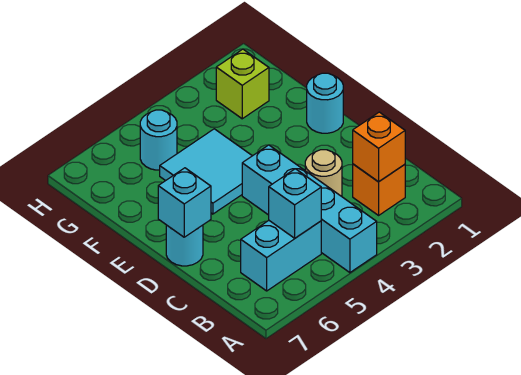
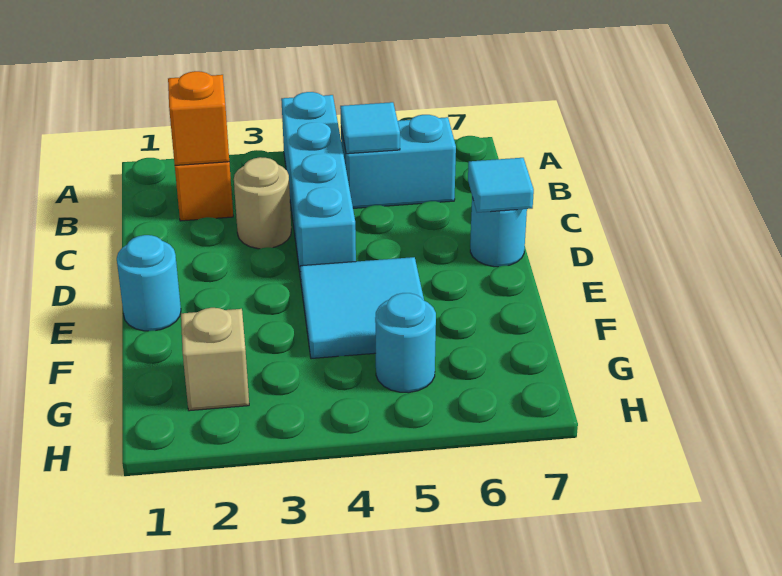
cyan brick B5 level 2 -> cyan tile B5 level 2
cyan brick D7 level 2 -> cyan tile D7 level 2
lime brick G2 level 1 -> tan brick G2 level 1

